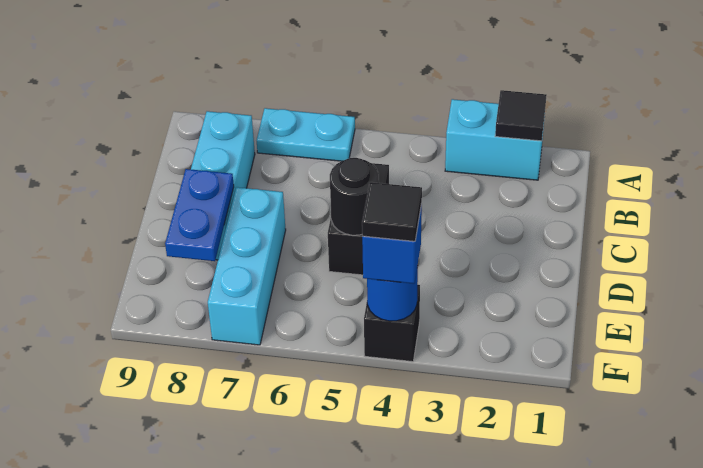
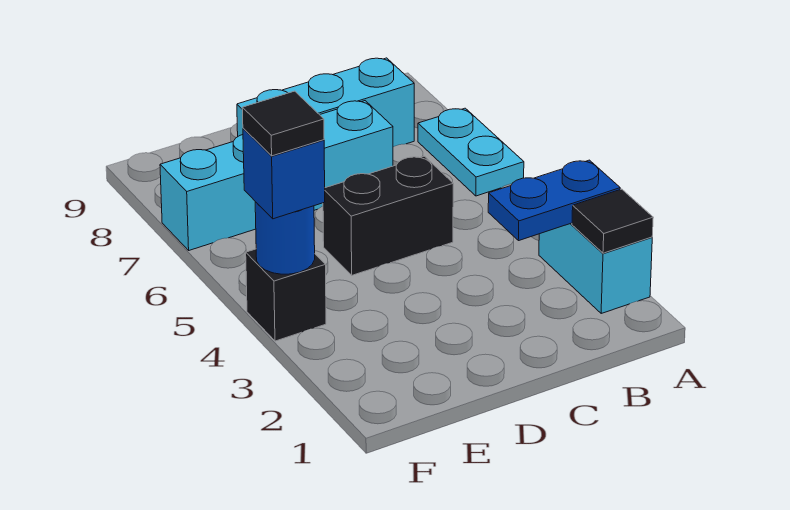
black round brick D5 level 2 -> none
cyan brick D7:F7 level 1 -> cyan brick C7:F7 level 1
blue plate D8:E8 level 2 -> blue plate A3:B3 level 2

